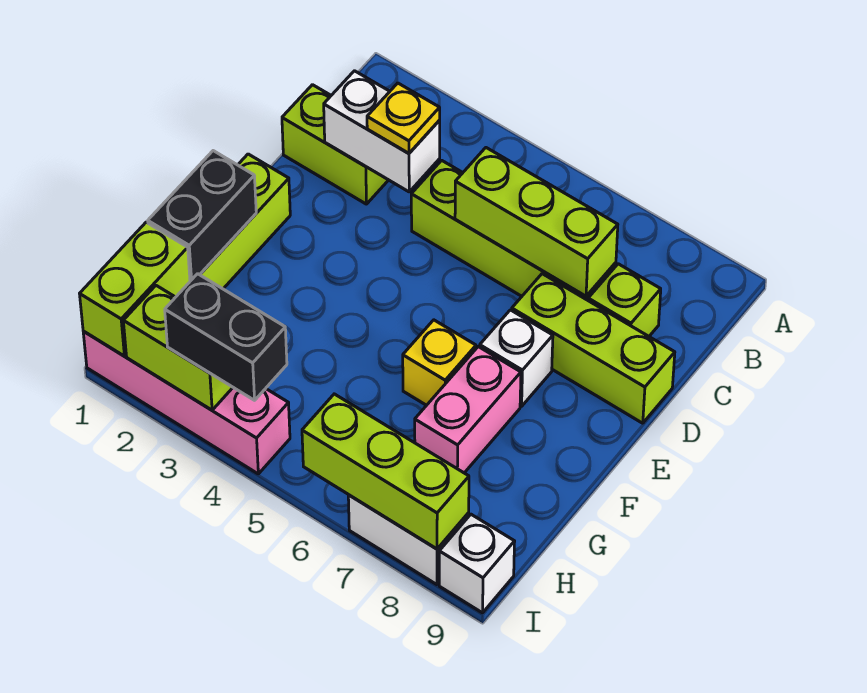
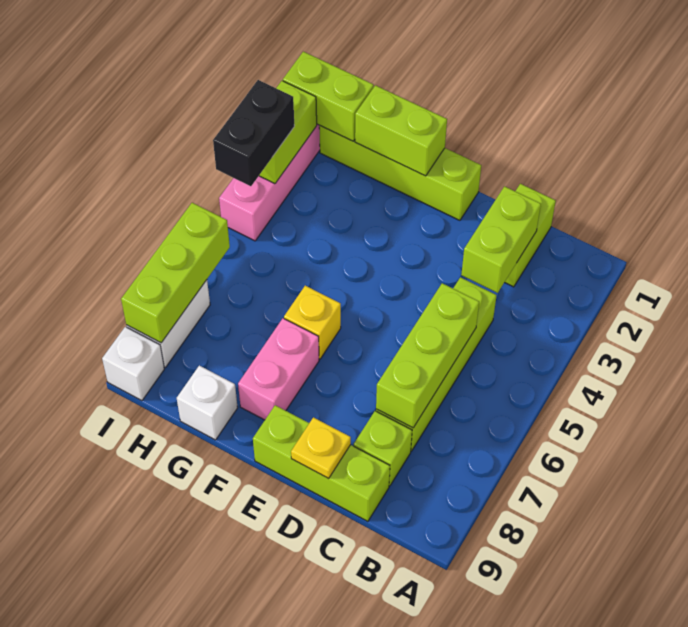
white brick C2:C3 level 2 -> lime brick C2:C3 level 2
yellow plate C3 level 3 -> yellow plate D9 level 2
lime brick D7:D9 level 1 -> lime brick C9:E9 level 1
white brick E7 level 1 -> white brick G9 level 1
black brick F1:G1 level 2 -> lime brick F1:G1 level 2
pink brick F7:G7 level 1 -> pink brick F7:F8 level 1

